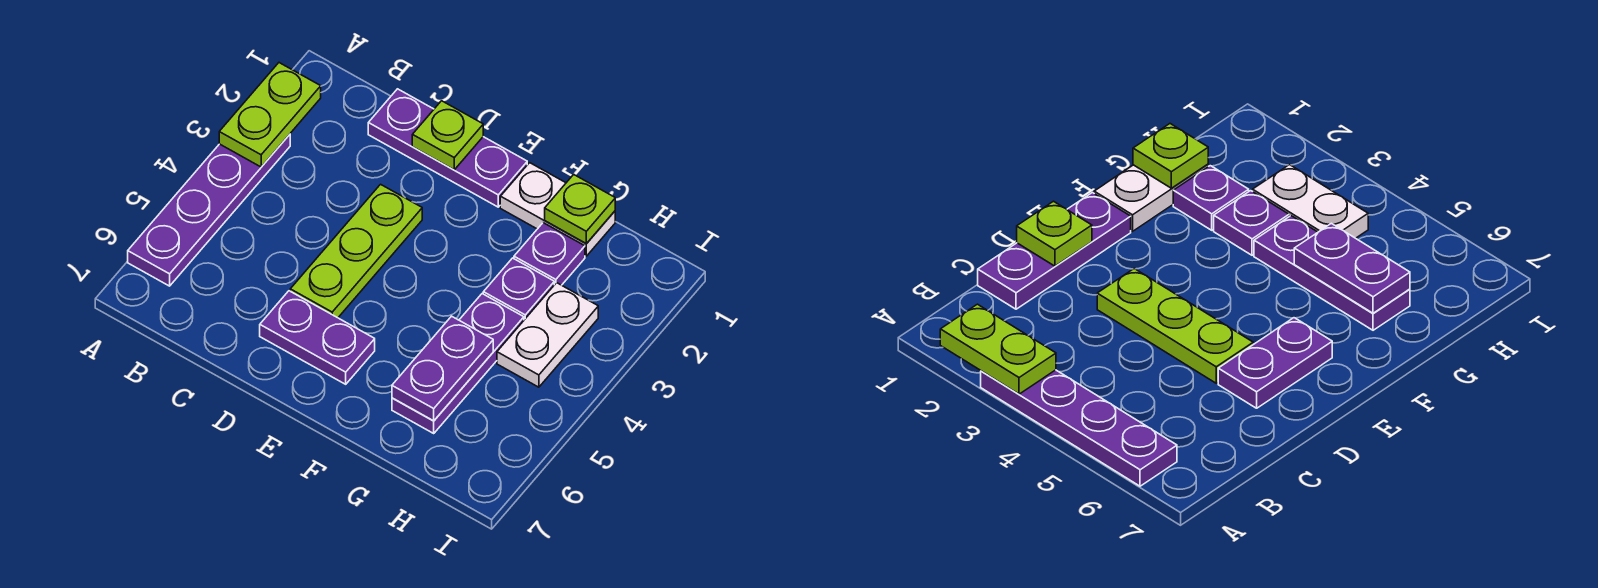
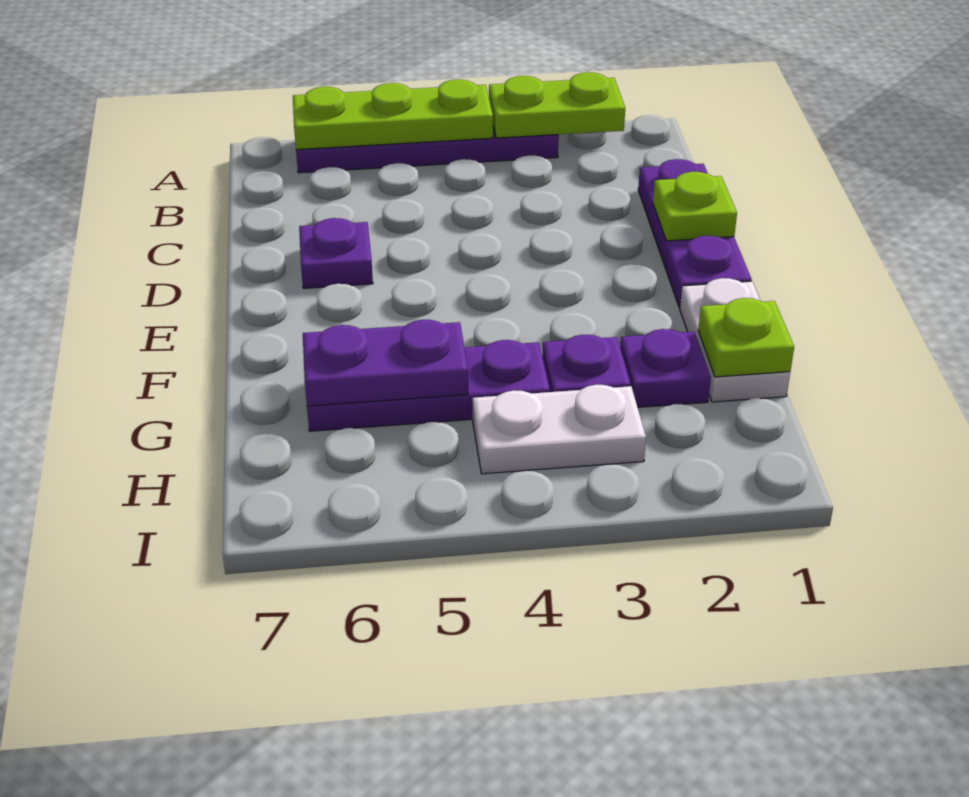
lime plate D3:D5 level 1 -> lime plate A4:A6 level 2
purple plate D6:E6 level 1 -> purple plate D6 level 1

